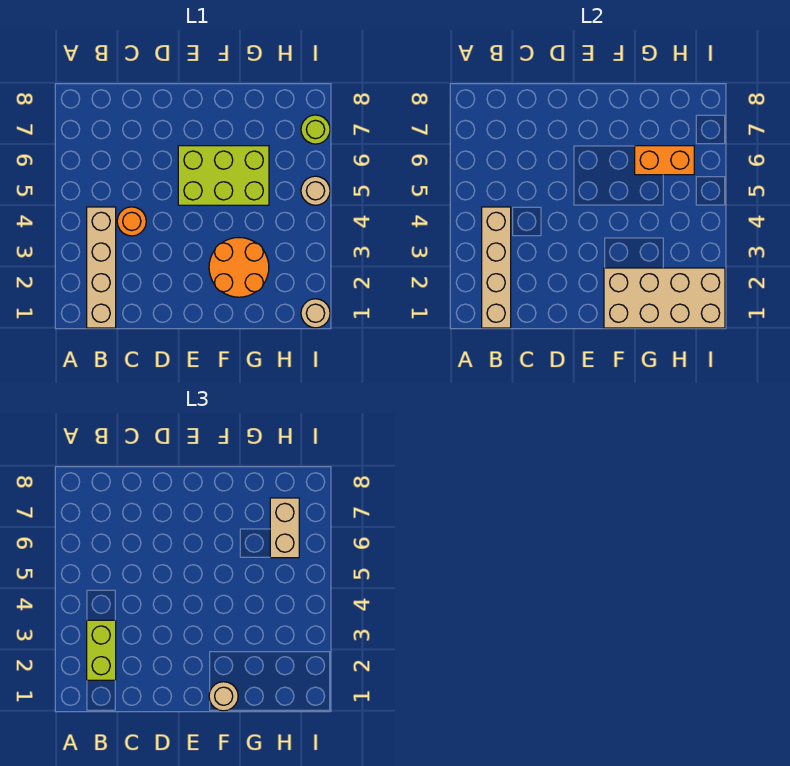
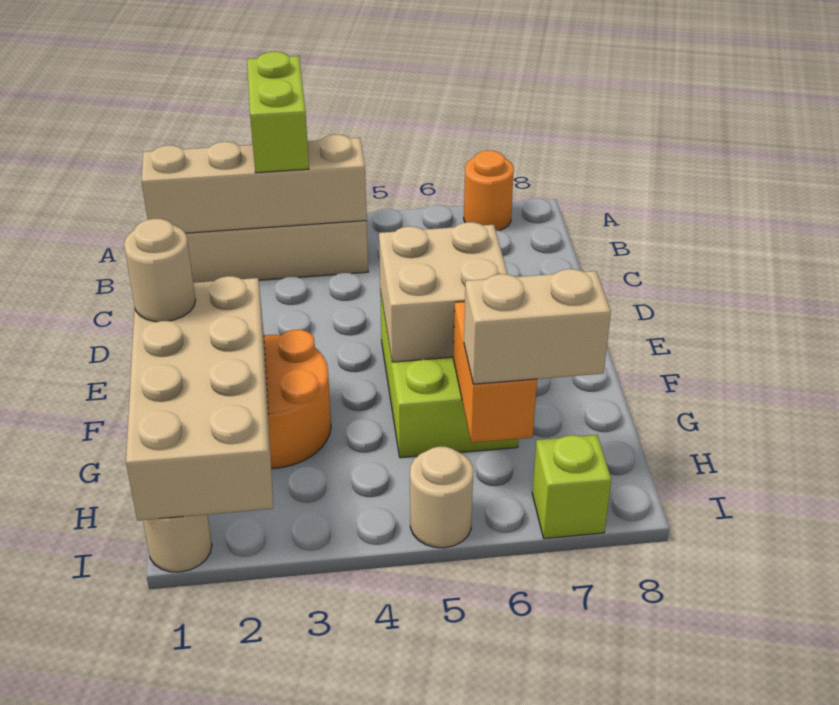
lime brick B2:B3 level 3 -> lime brick A3:B3 level 3
orange round brick C4 level 1 -> orange round brick A7 level 1
none -> tan brick E5:F6 level 2
lime round brick I7 level 1 -> lime brick I7 level 1

